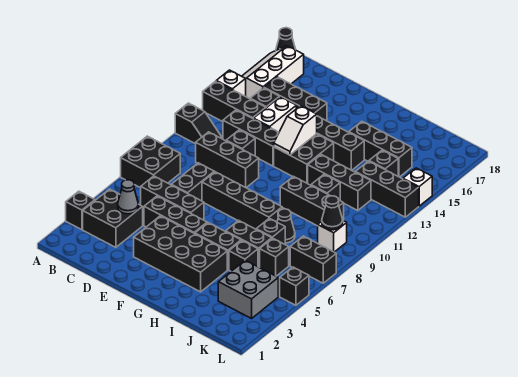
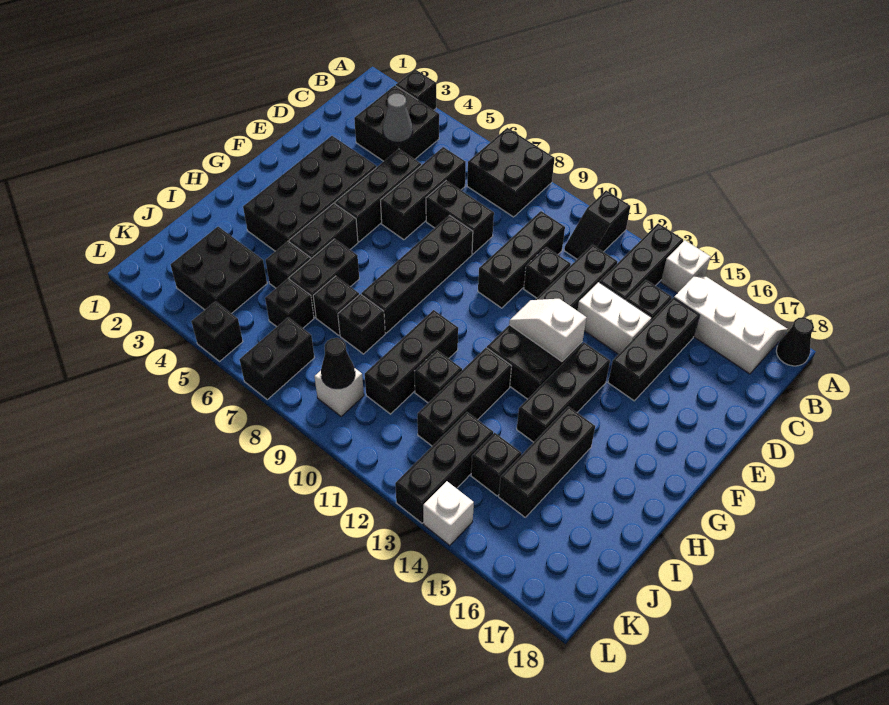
black cone I8 level 1 -> black brick I8 level 1
grey brick J3:K4 level 1 -> black brick J3:K4 level 1

